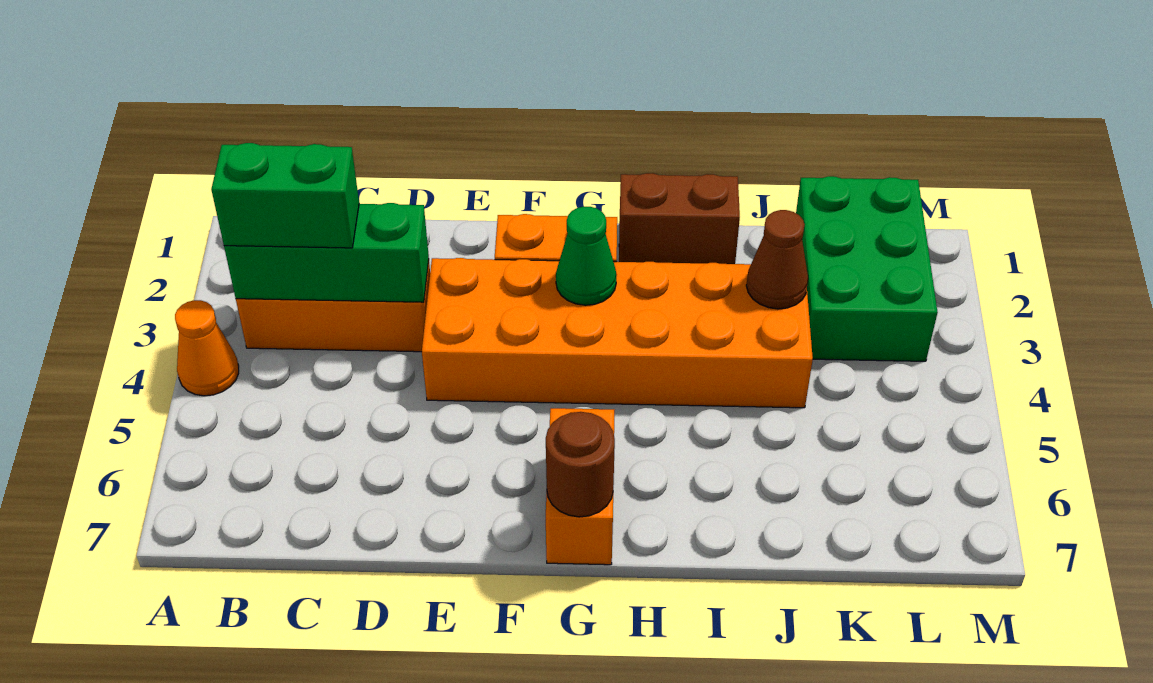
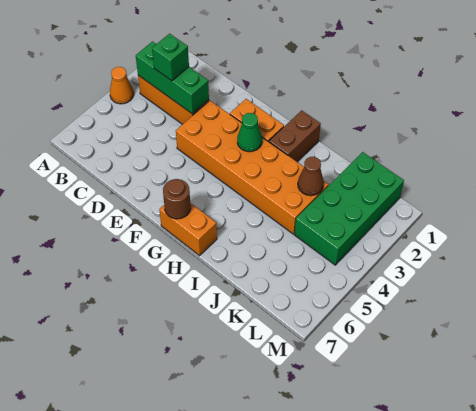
green brick B3:C3 level 3 -> green brick C3 level 3
orange brick G6:G7 level 1 -> orange brick G7:H7 level 1
brown brick H1:I1 level 1 -> brown brick H1:H2 level 1
green brick K1:L3 level 1 -> green brick K1:L4 level 1

